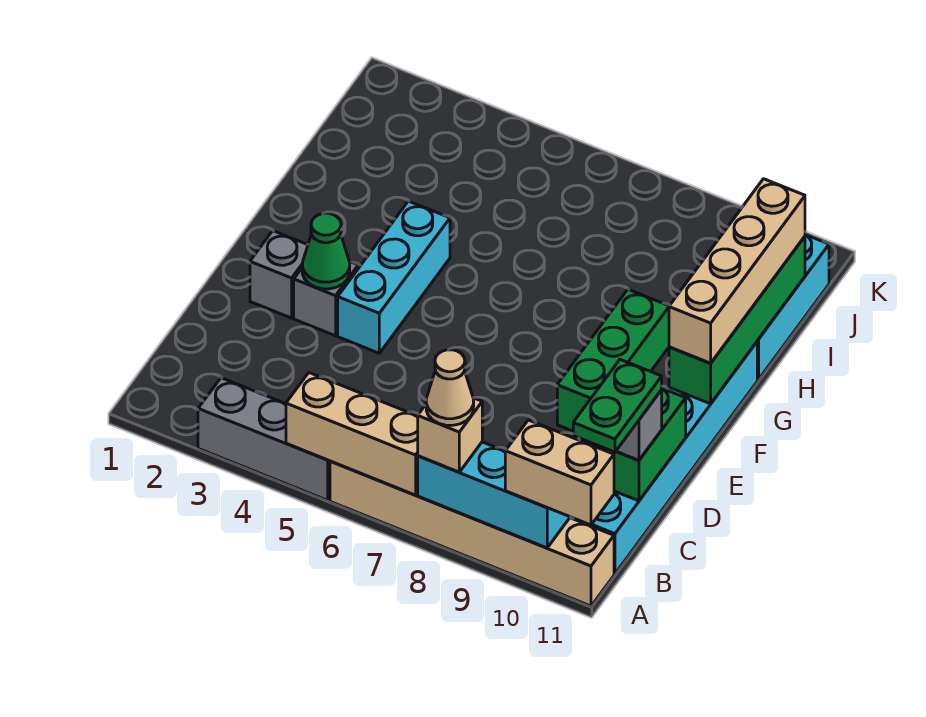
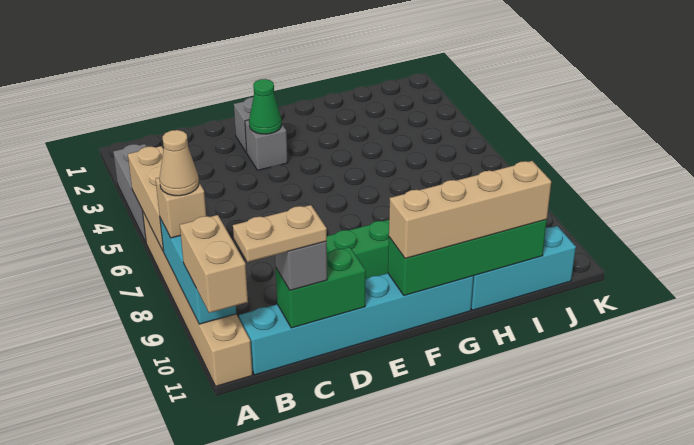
green plate B11:C11 level 4 -> tan plate B11:C11 level 4
cyan brick E4:G4 level 1 -> none

